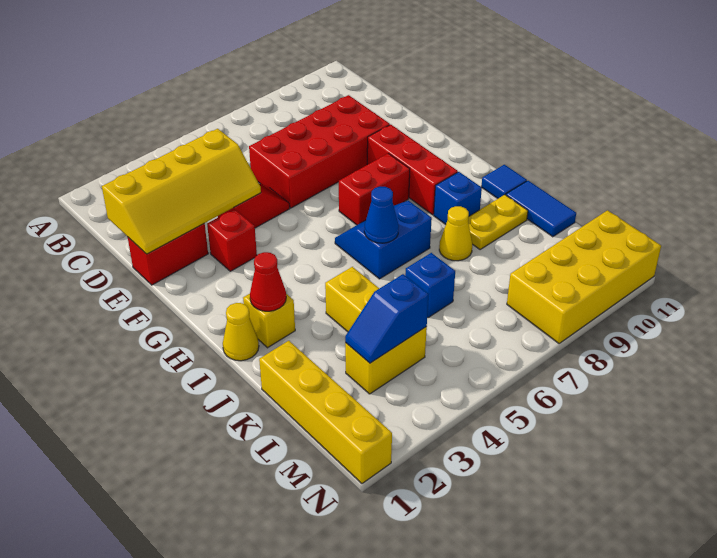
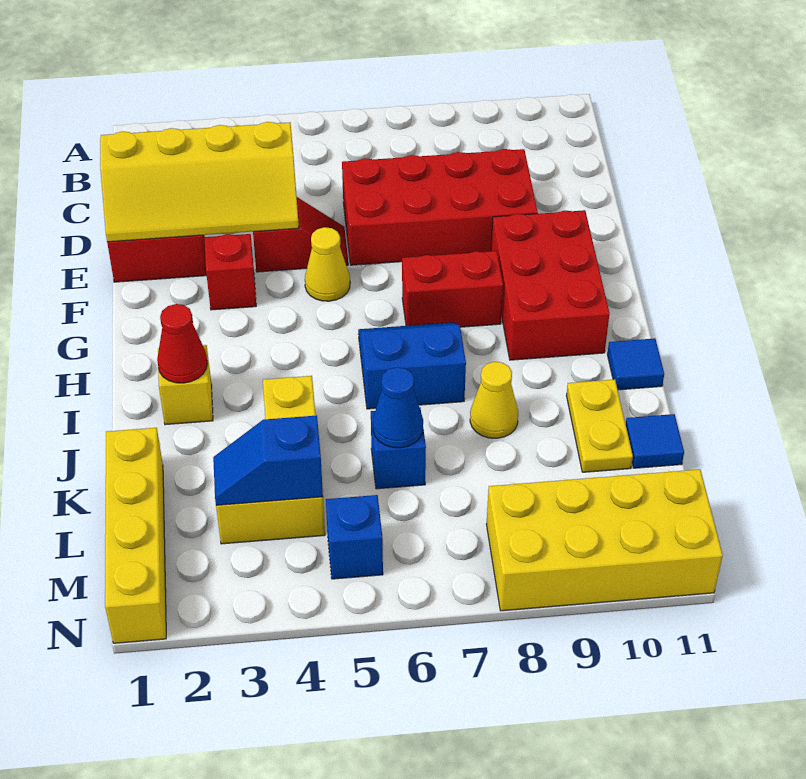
red brick F9:H9 level 1 -> red brick F9:H10 level 1
yellow cone I1 level 1 -> yellow cone F5 level 1
blue cone I6 level 2 -> blue cone K6 level 2
blue brick I9 level 1 -> blue brick M5 level 1
yellow plate J9:J10 level 1 -> yellow plate J10:K10 level 1
blue tile J11:K11 level 1 -> blue tile K11 level 1

